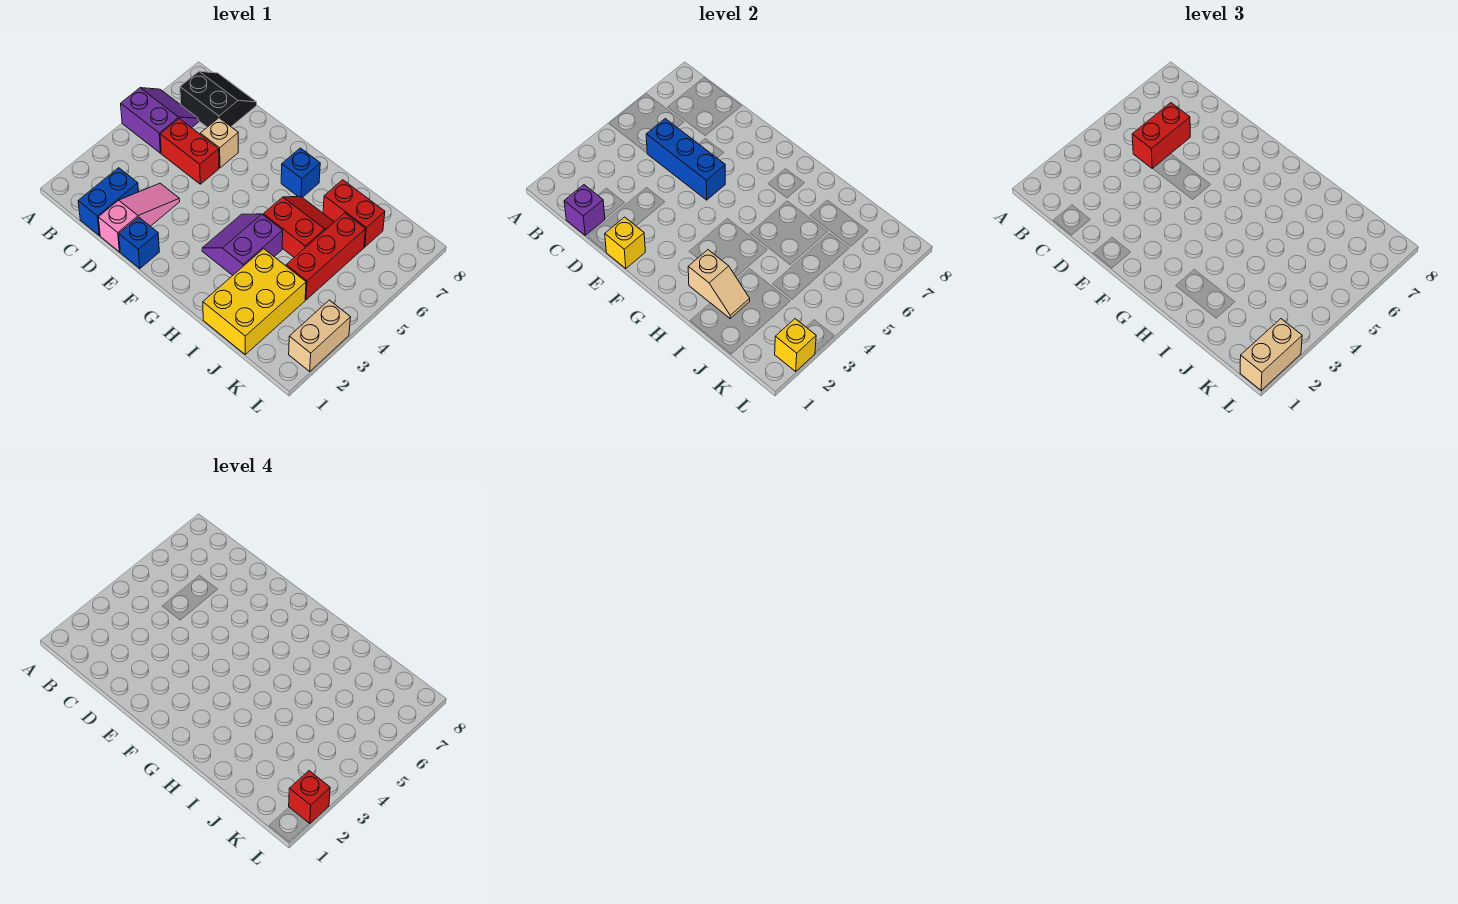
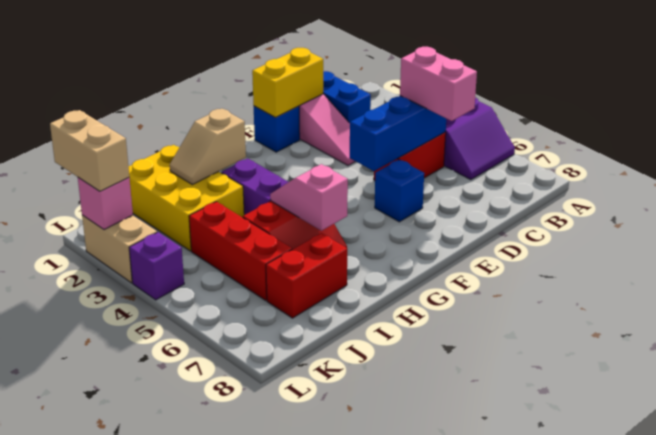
black slope B7:C8 level 1 top 7 -> none
purple brick C1 level 2 -> purple brick L4 level 1
red brick C5:C6 level 3 -> pink brick C5:C6 level 3
tan brick D6 level 1 -> none
yellow brick E1 level 2 -> yellow brick D1:E1 level 2
blue brick G7 level 1 -> blue brick E6 level 1
none -> pink slope H5:H6 level 2 top 6
yellow brick L2 level 2 -> pink brick L2 level 2
red brick L2 level 4 -> none

